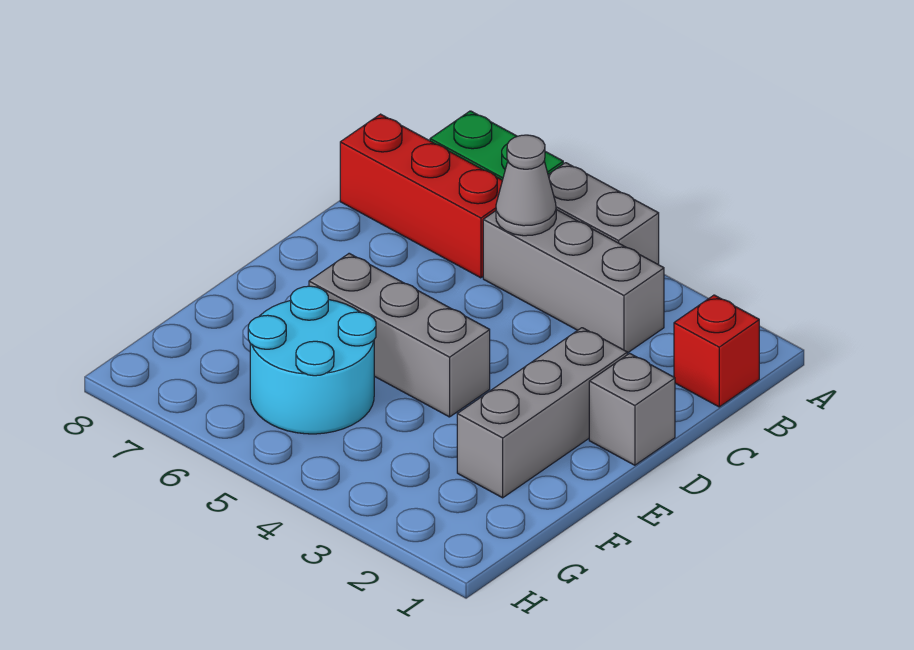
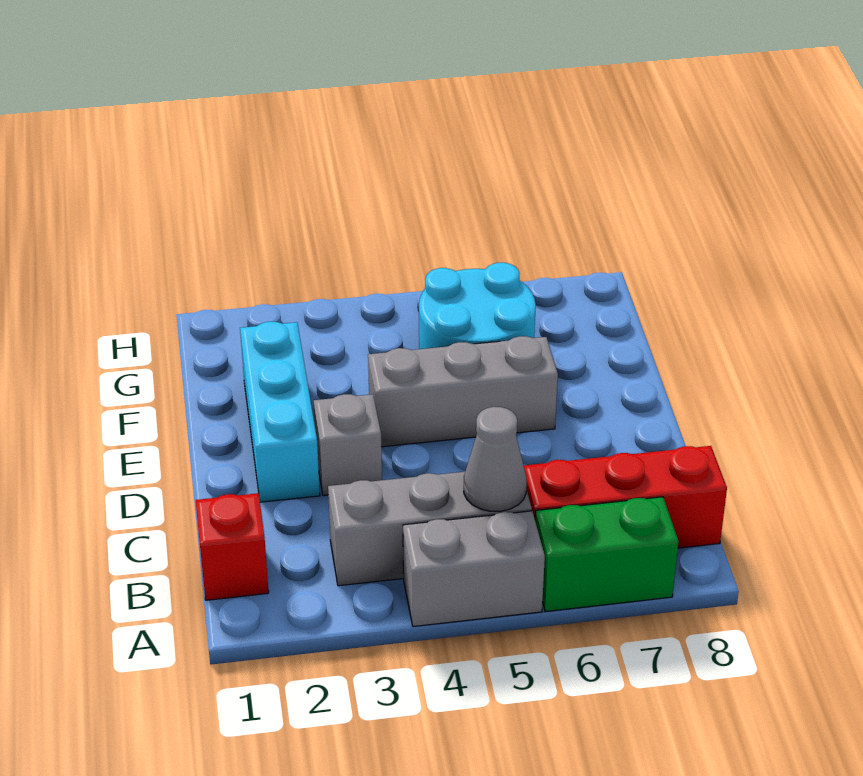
grey brick D1 level 1 -> grey brick D3 level 1
grey brick D2:F2 level 1 -> cyan brick D2:F2 level 1

